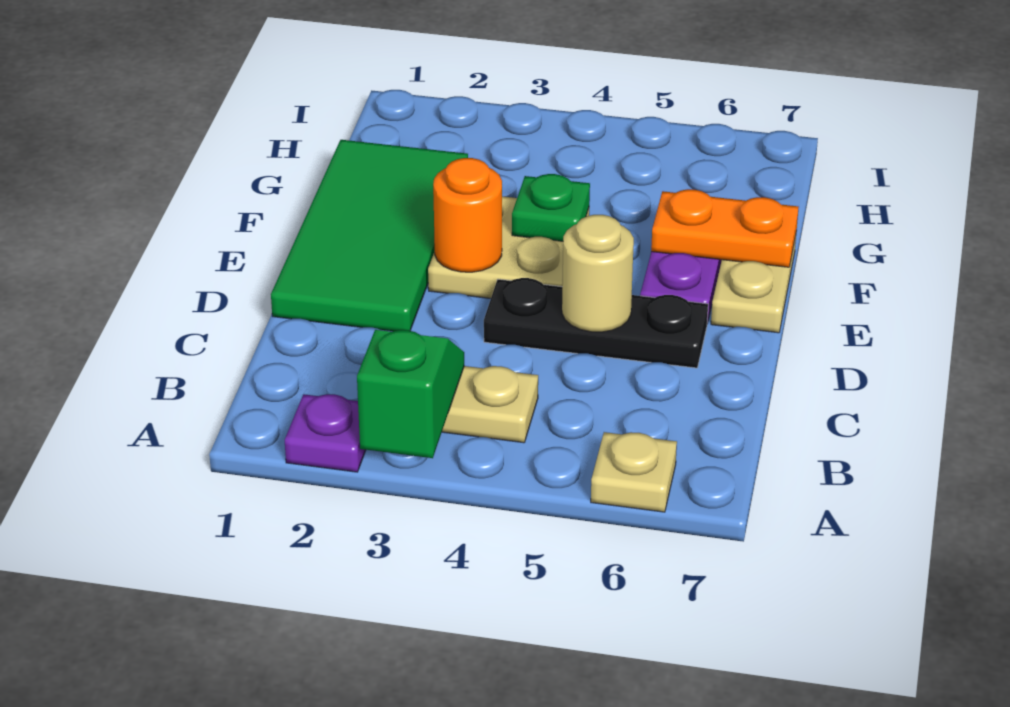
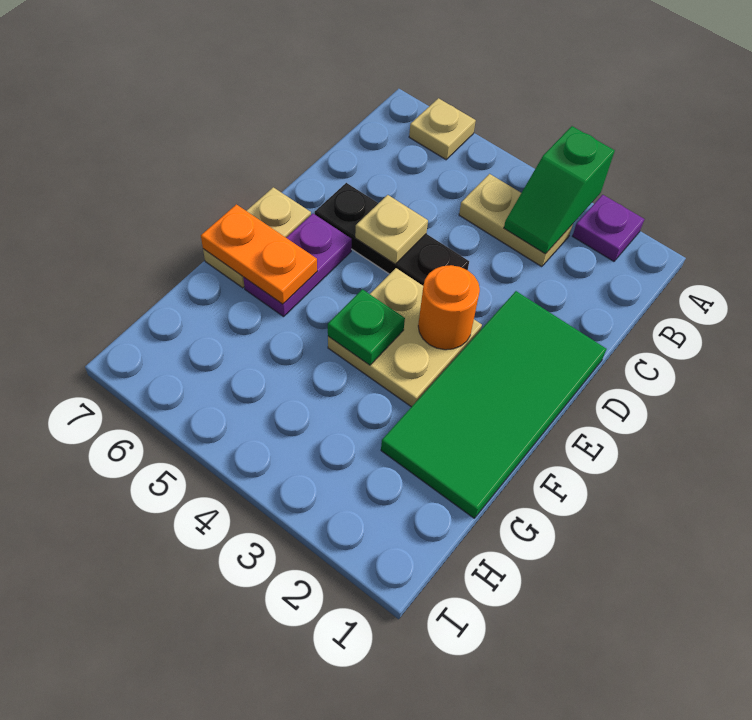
tan round brick D5 level 2 -> tan plate D5 level 2

